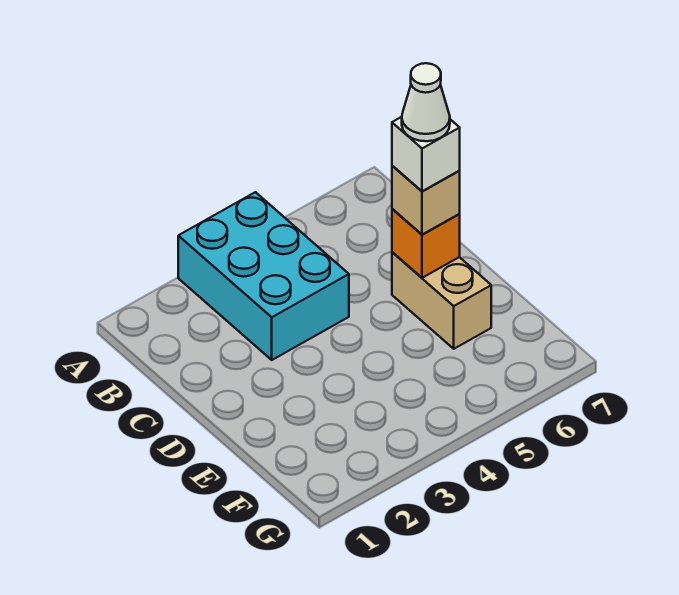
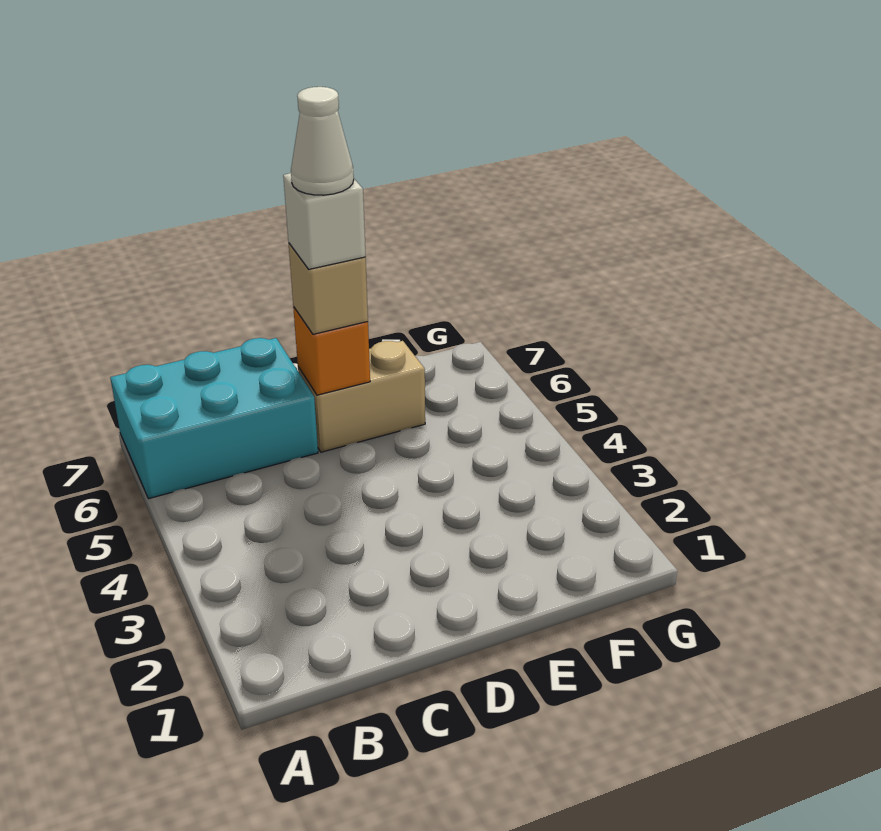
cyan brick A3:C4 level 1 -> cyan brick A6:C7 level 1

